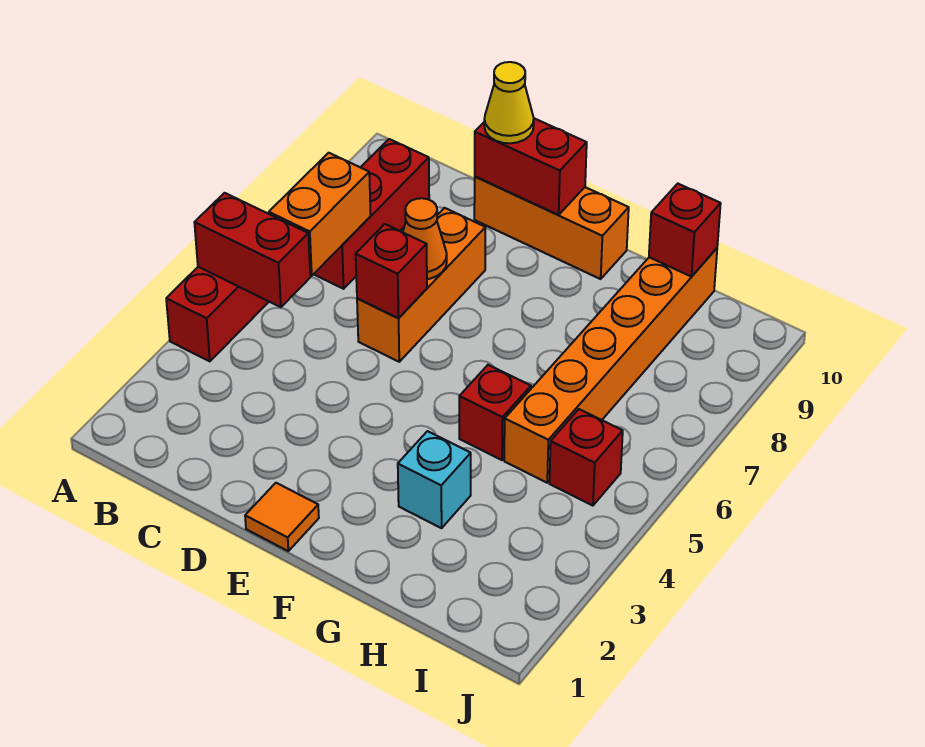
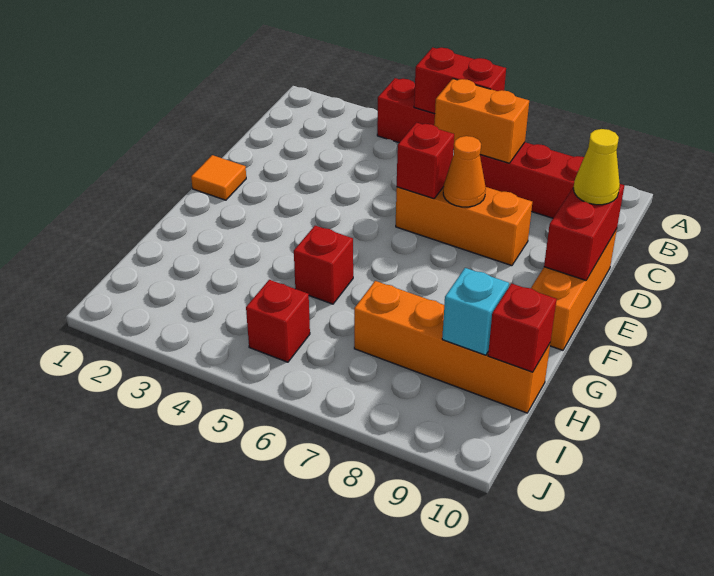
red brick A5:B5 level 2 -> red brick A5:A6 level 2
cyan brick G3 level 1 -> cyan brick H9 level 2
orange brick H5:H10 level 1 -> orange brick H7:H10 level 1

